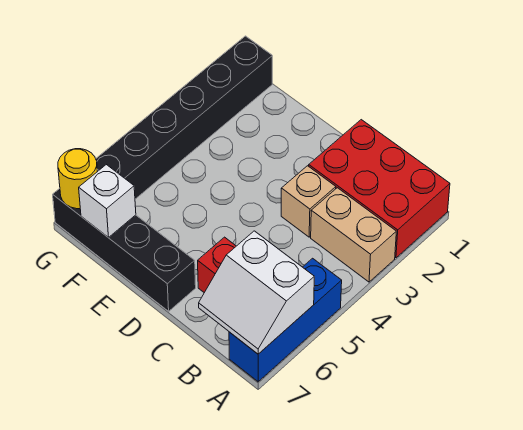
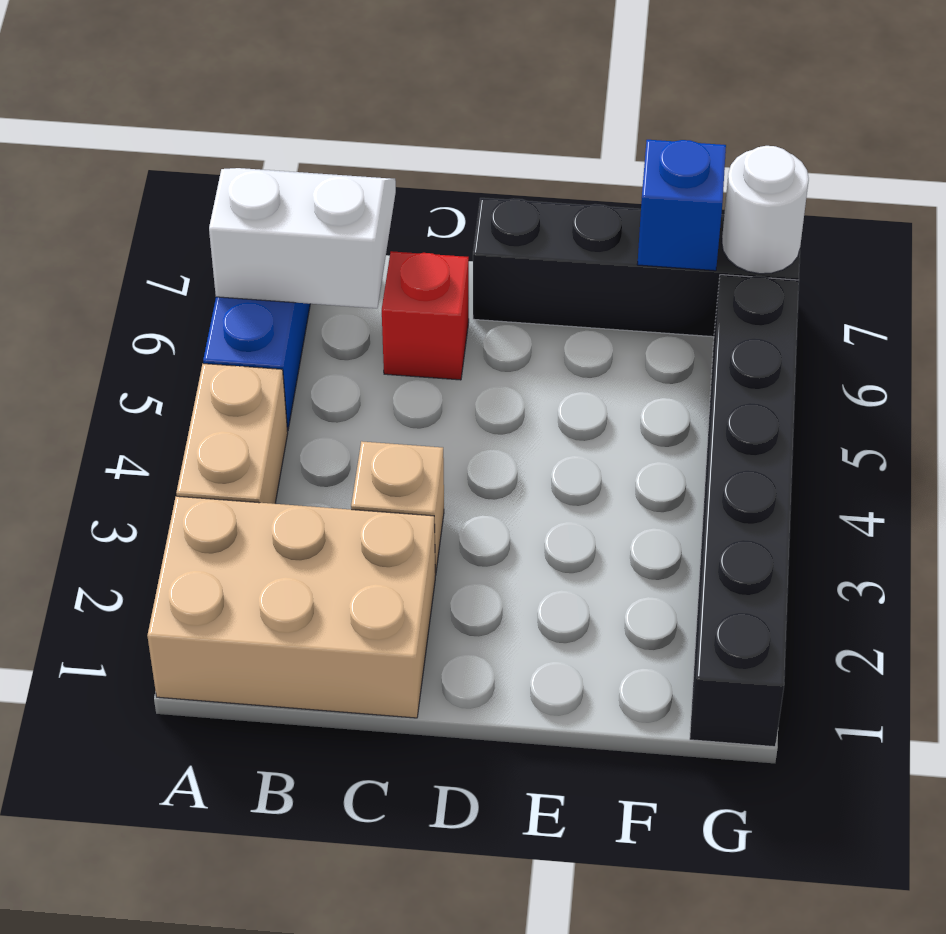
red brick A1:C2 level 1 -> tan brick A1:C2 level 1
tan brick A3:B3 level 1 -> tan brick A3:A4 level 1
white brick F7 level 2 -> blue brick F7 level 2
yellow round brick G7 level 2 -> white round brick G7 level 2

